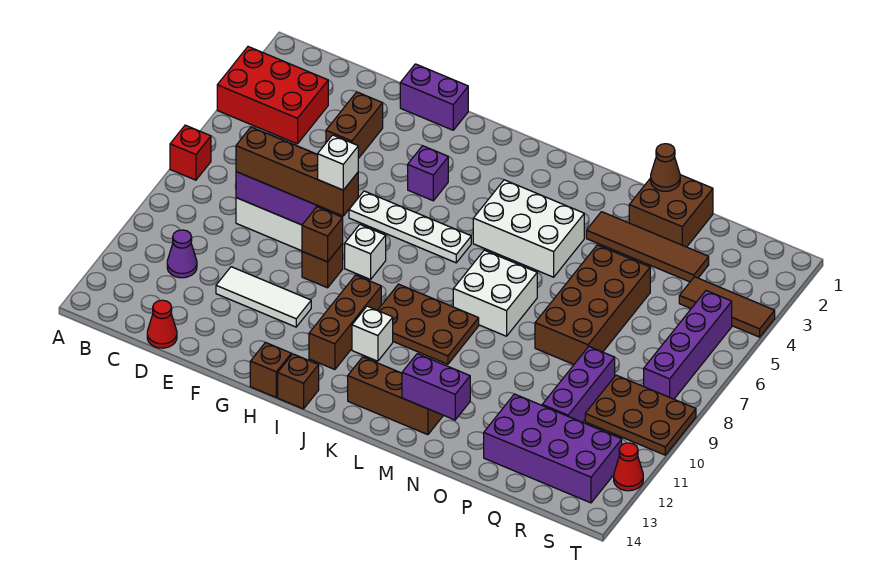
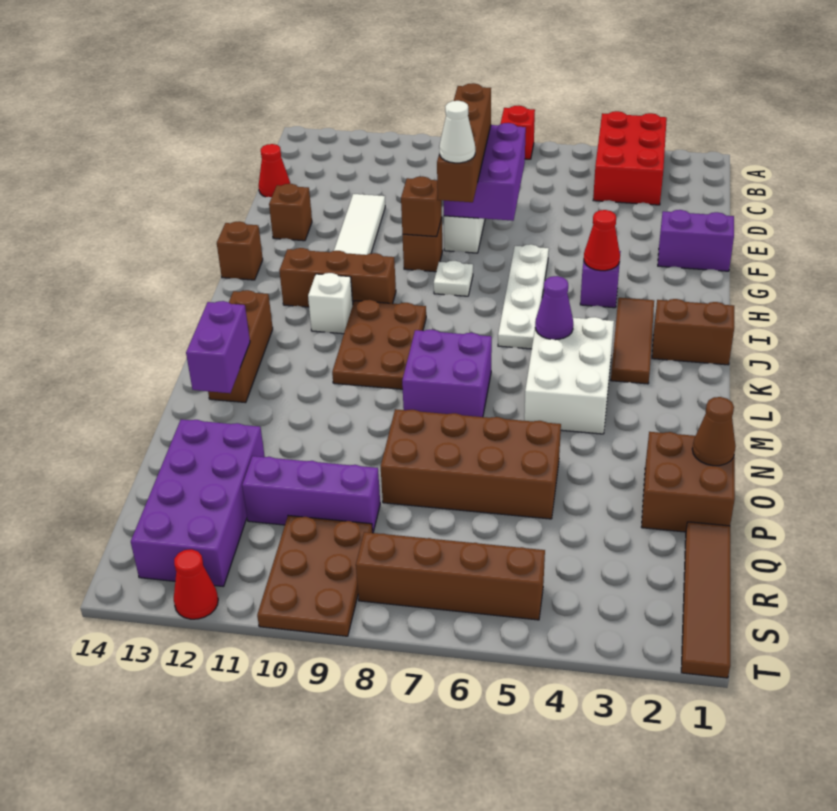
purple cone C11 level 1 -> purple cone K5 level 2
brown brick E3:E4 level 1 -> brown brick J1:J2 level 1
purple brick F1:G1 level 1 -> purple brick F1:F2 level 1
white brick G8 level 4 -> white cone G8 level 4
none -> red cone H4 level 2
white brick H8 level 1 -> white plate H8 level 1
brown brick I14 level 1 -> brown brick F13 level 1
white brick L7:M8 level 1 -> purple brick L7:M8 level 1
brown tile N3:Q3 level 1 -> brown tile Q1:T1 level 1
brown tile R4:T4 level 1 -> brown tile I3:K3 level 1
purple brick S5:S8 level 1 -> brown brick S5:S8 level 1

